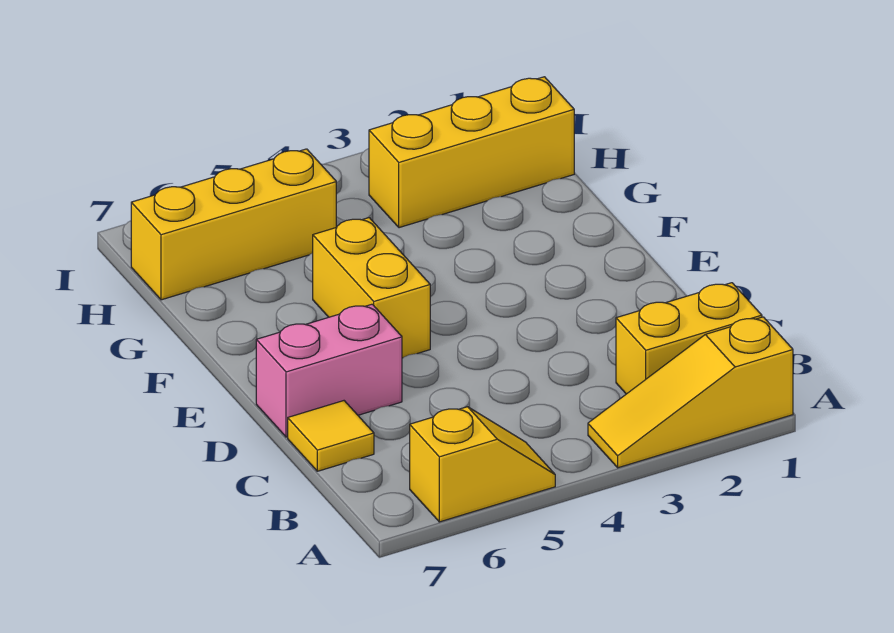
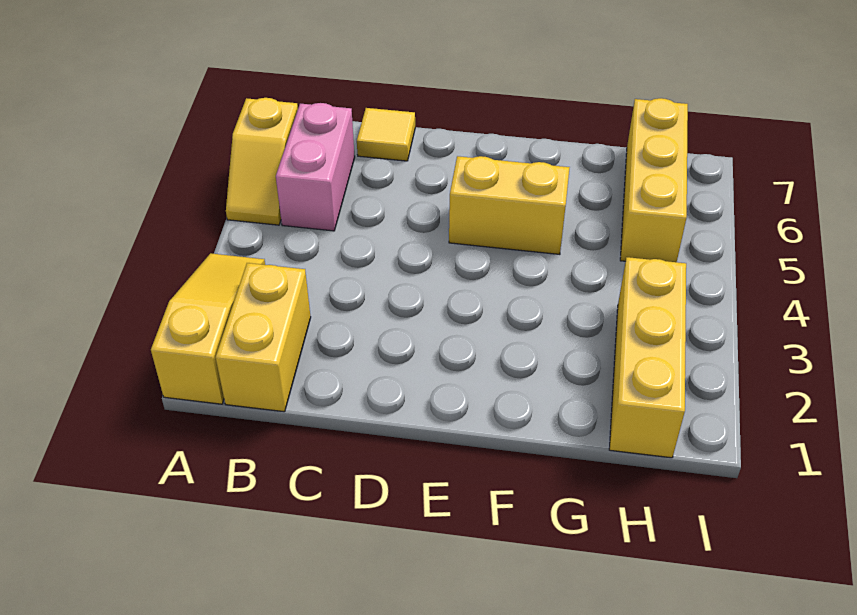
pink brick D6:D7 level 1 -> pink brick B5:B6 level 1

